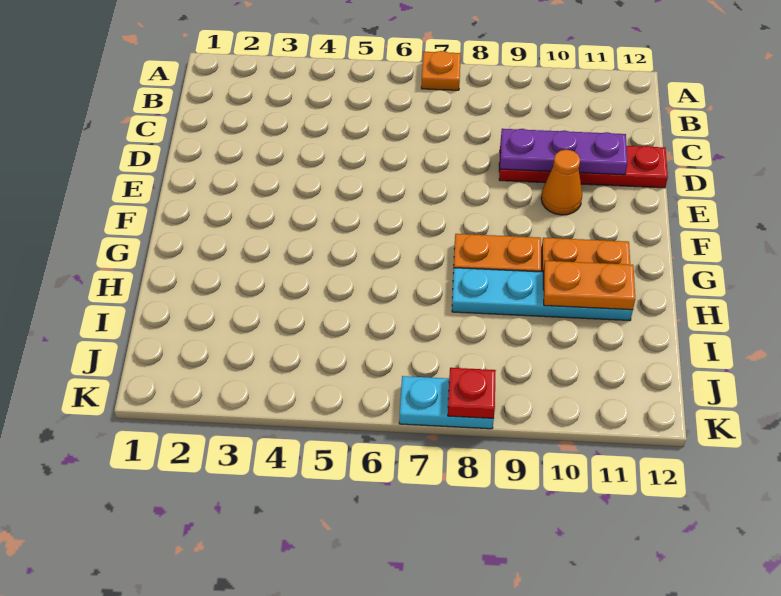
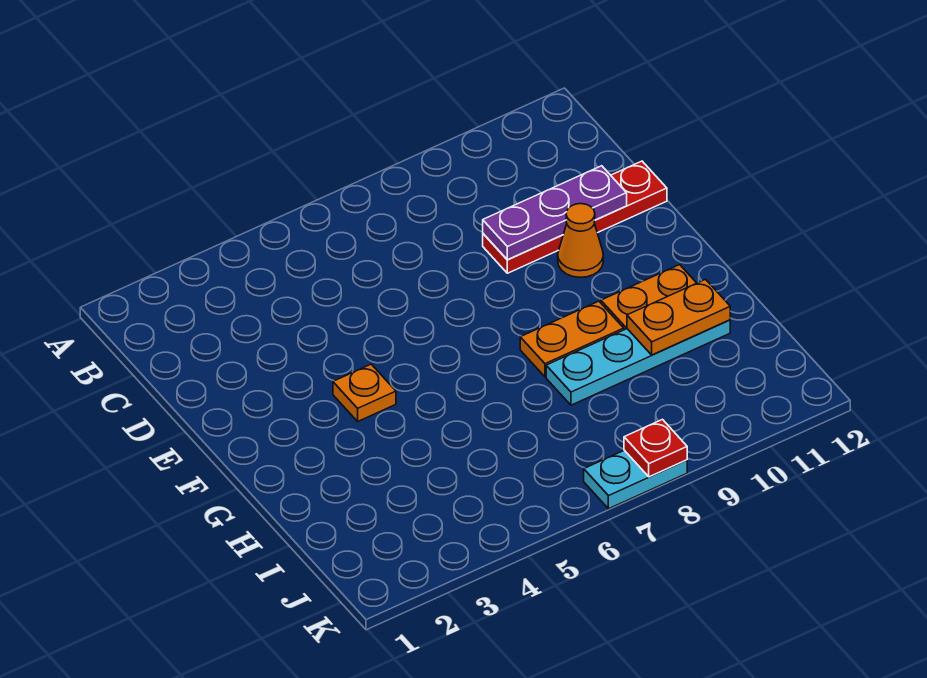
orange plate A7 level 1 -> orange plate F4 level 1

